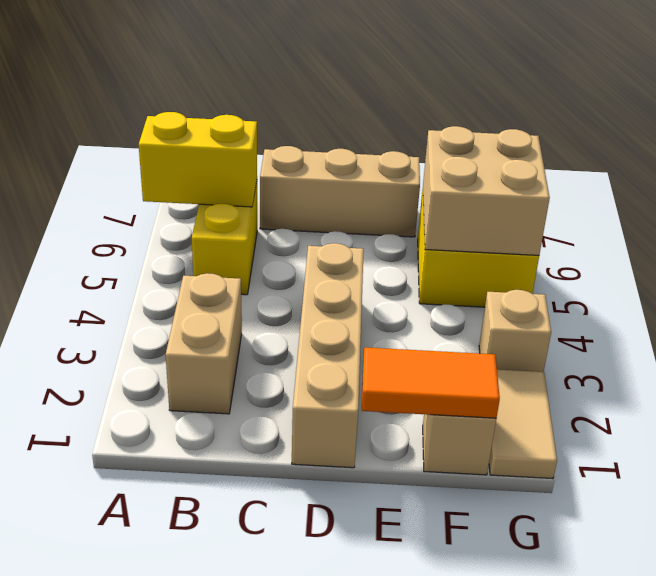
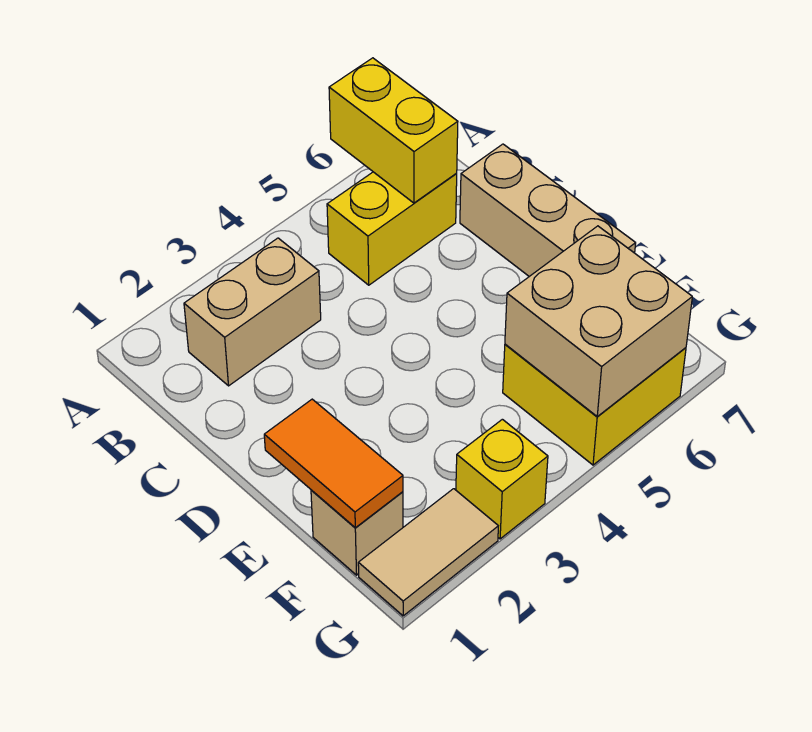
tan brick D1:D4 level 1 -> none
tan brick G3 level 1 -> yellow brick G3 level 1

